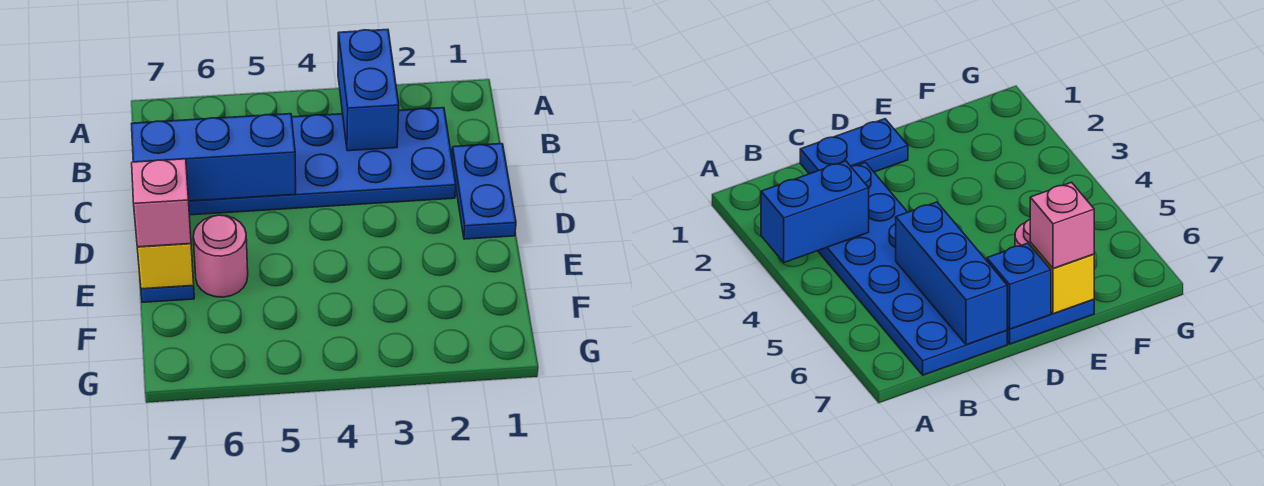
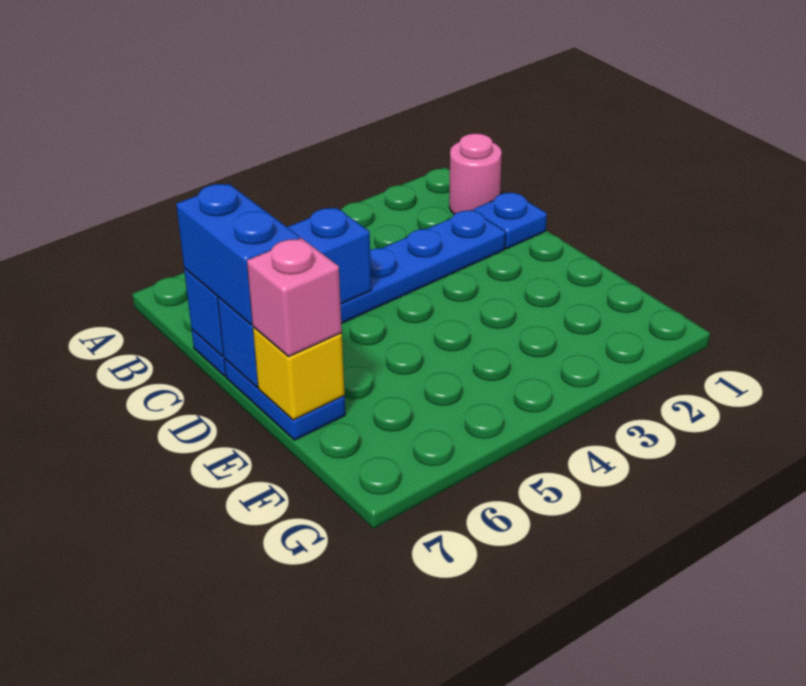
blue brick A3:B3 level 2 -> blue brick C7:D7 level 3
blue plate B2:C7 level 1 -> blue plate C2:C7 level 1
blue plate C1:D1 level 1 -> blue plate C1 level 1
pink round brick E6 level 1 -> pink round brick B1 level 1

